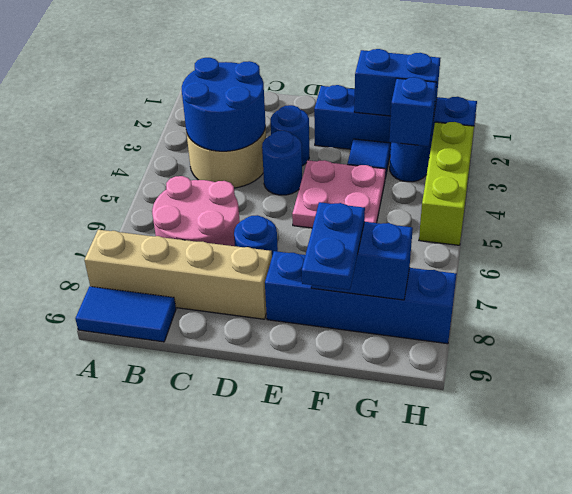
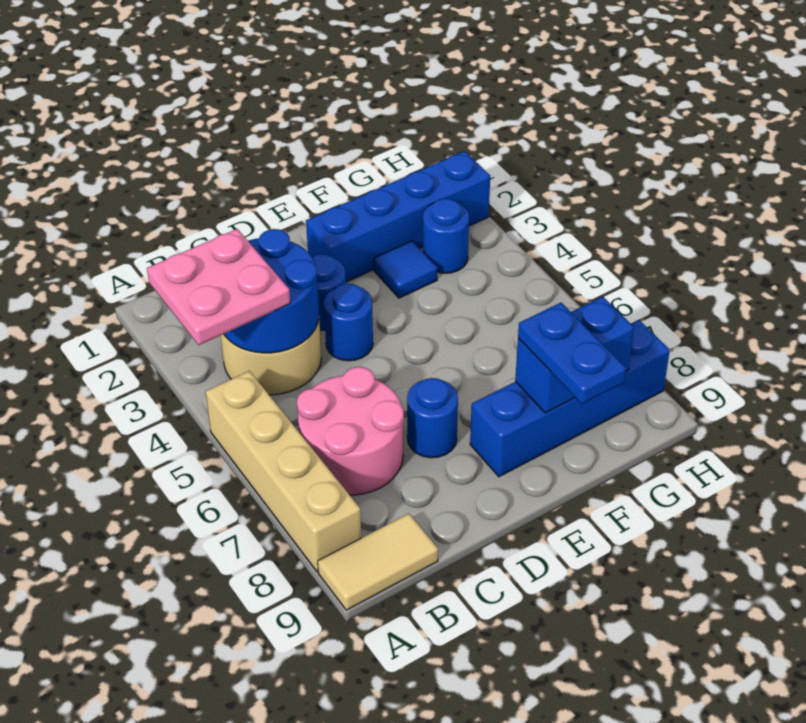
tan brick A8:D8 level 1 -> tan brick A5:A8 level 1
blue tile A9:B9 level 1 -> tan tile A9:B9 level 1
pink plate E4:F5 level 1 -> pink plate A3:B4 level 3
blue brick F2:G2 level 2 -> none
blue brick G3 level 2 -> none
lime brick H3:H5 level 1 -> none

